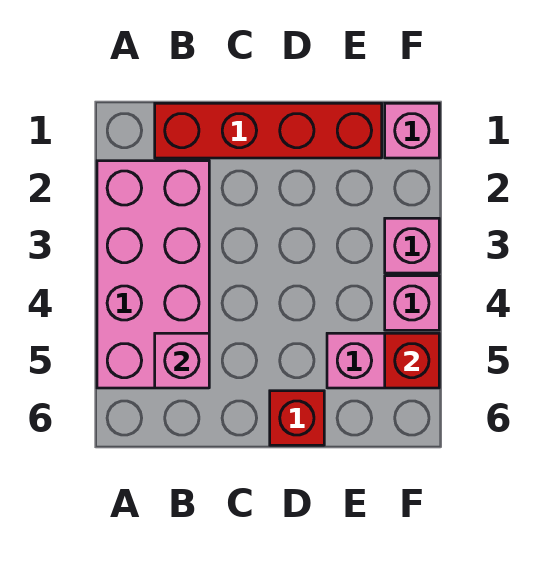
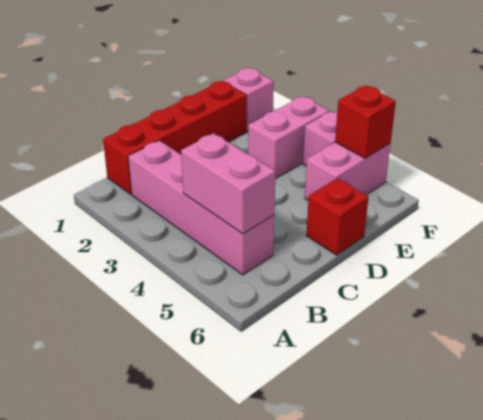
pink brick A2:B5 level 1 -> pink brick B2:B5 level 1
pink brick B5 level 2 -> pink brick B4:B5 level 2
pink brick F3 level 1 -> pink brick E3:F3 level 1

